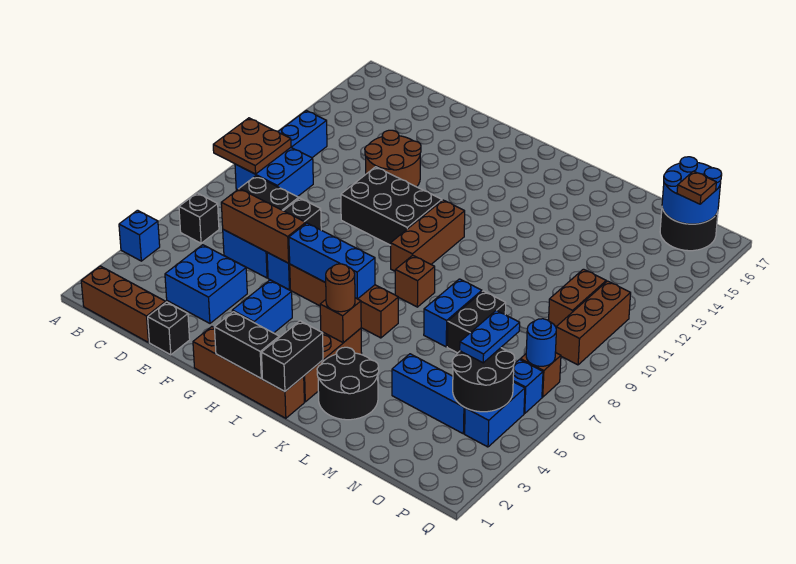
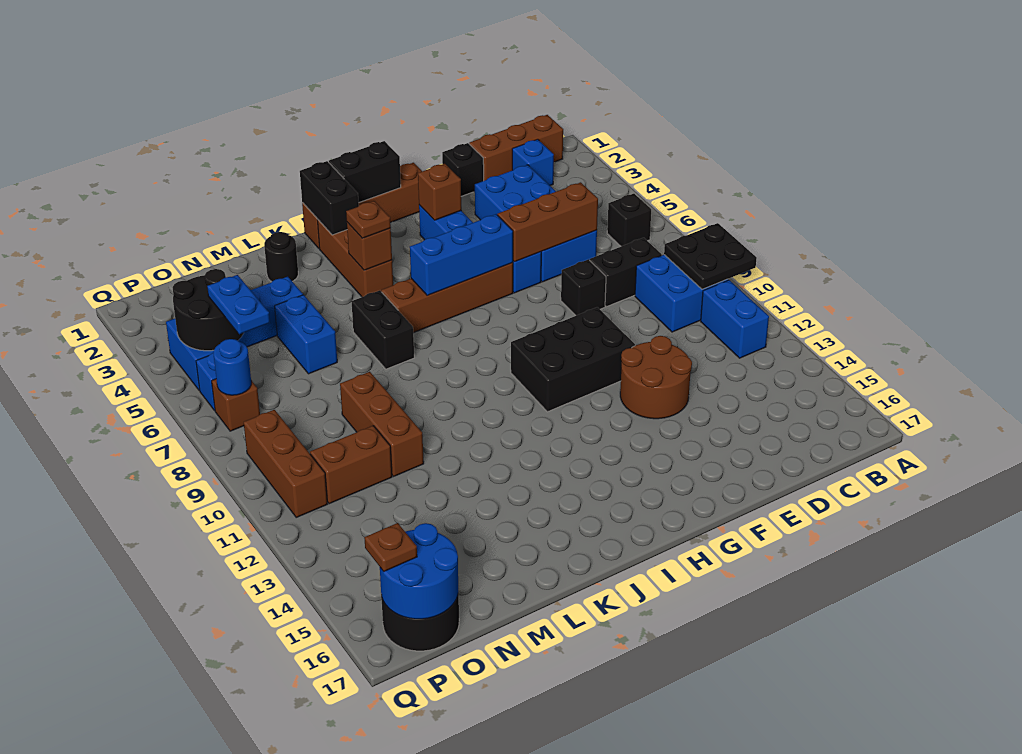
blue brick A4 level 1 -> blue brick C2 level 1
brown plate A9:B10 level 2 -> black plate A9:B10 level 2
brown brick I9:I11 level 1 -> brown brick M9:M11 level 1
brown round brick J4 level 3 -> brown plate J4 level 3
brown brick J8 level 1 -> brown brick G3 level 2
black round brick K2:L3 level 1 -> black round brick L2 level 1
blue brick L7:L8 level 1 -> blue brick M5:M6 level 1
black brick M7:M8 level 1 -> black brick K6:K7 level 1
brown brick O10:O11 level 1 -> brown brick N11:O11 level 1

